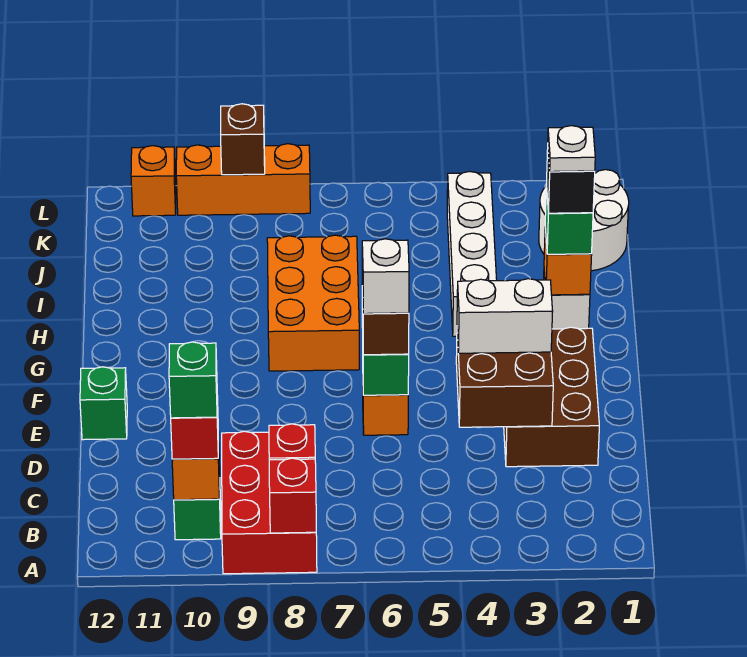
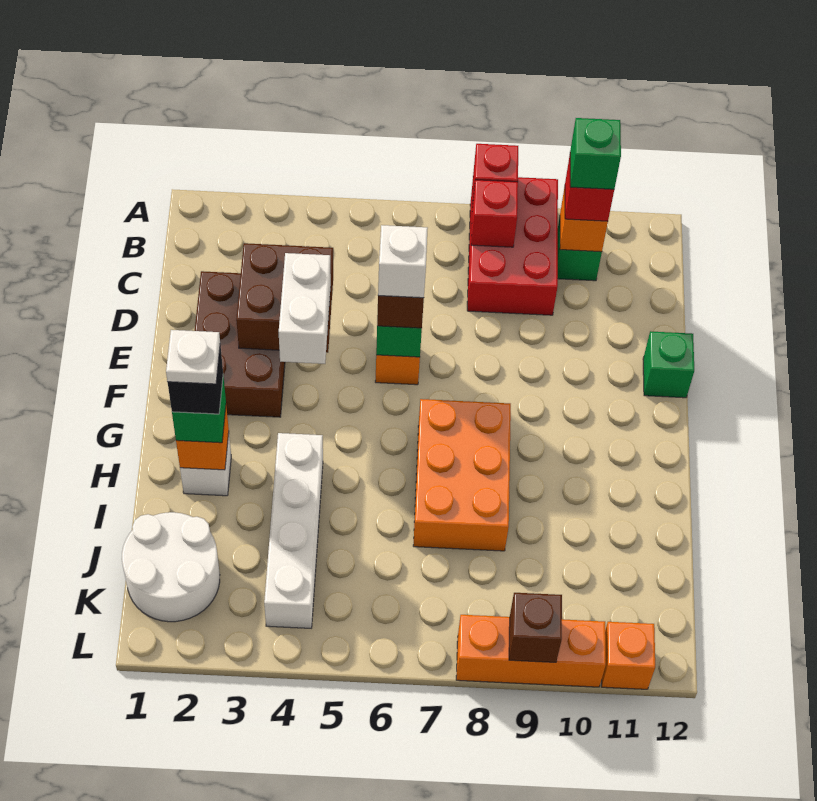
white brick E3:E4 level 3 -> white brick E4:F4 level 3

